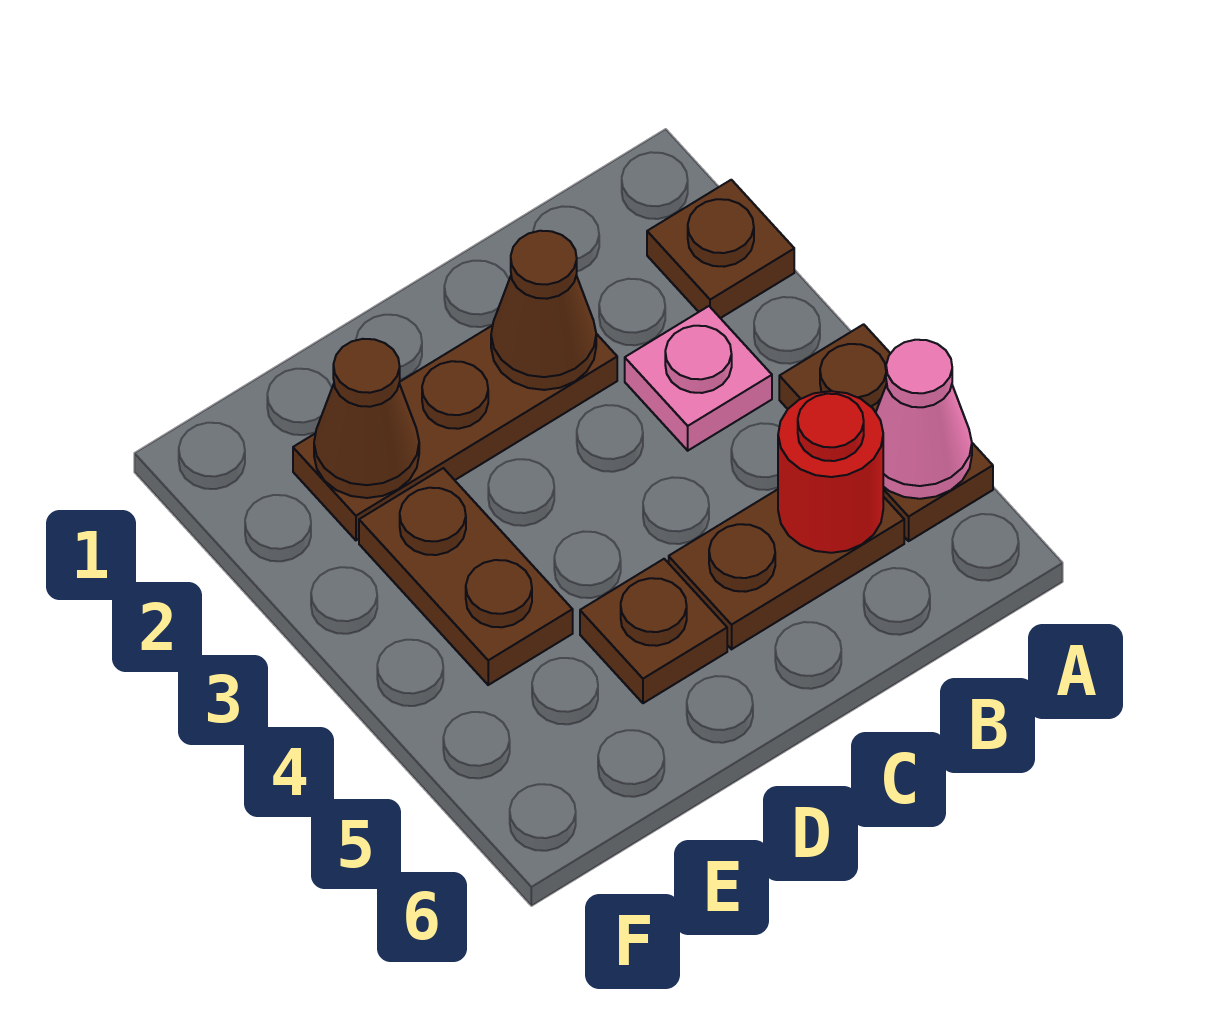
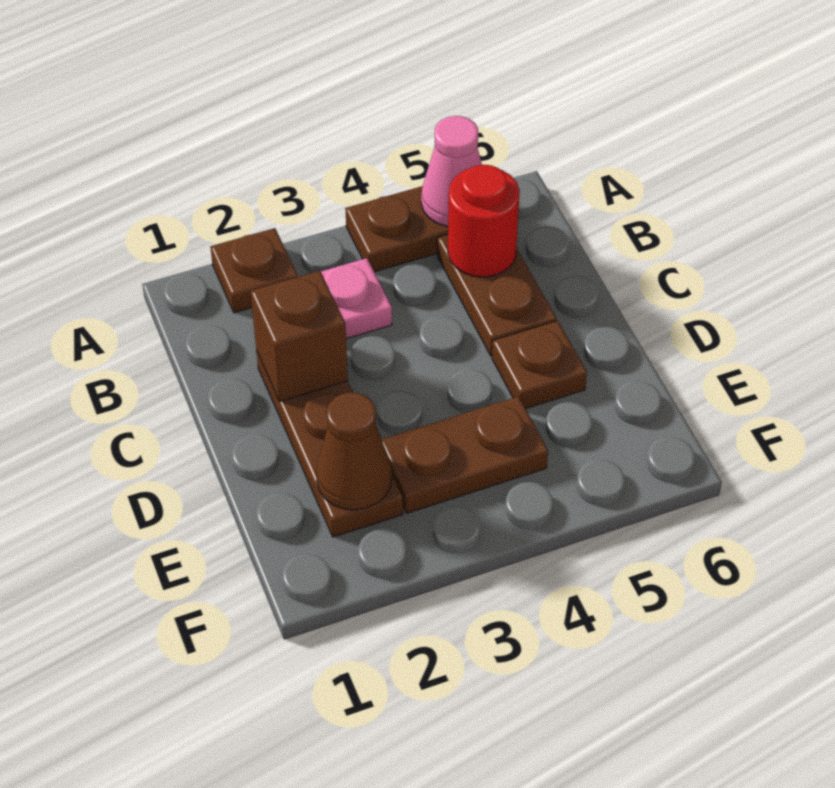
brown cone C2 level 2 -> brown brick C2 level 2

